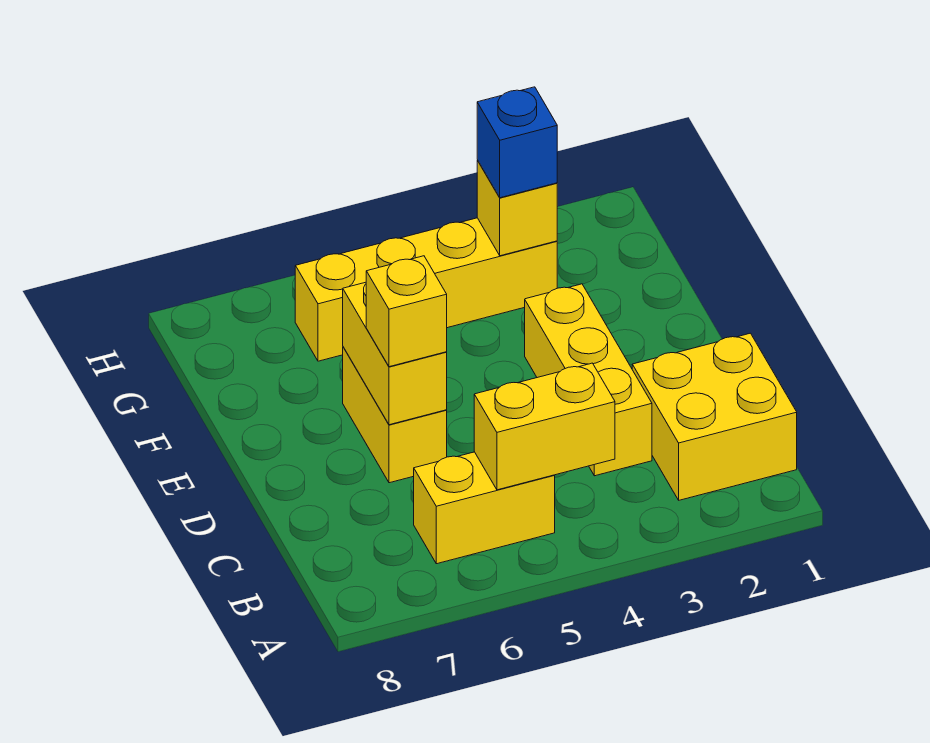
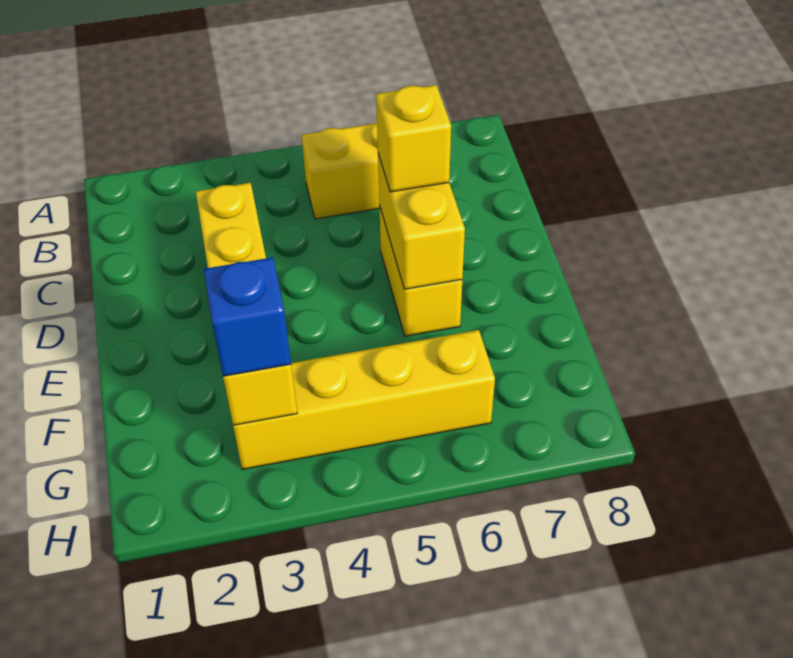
yellow brick B1:C2 level 1 -> none
yellow brick B4:B5 level 2 -> none

